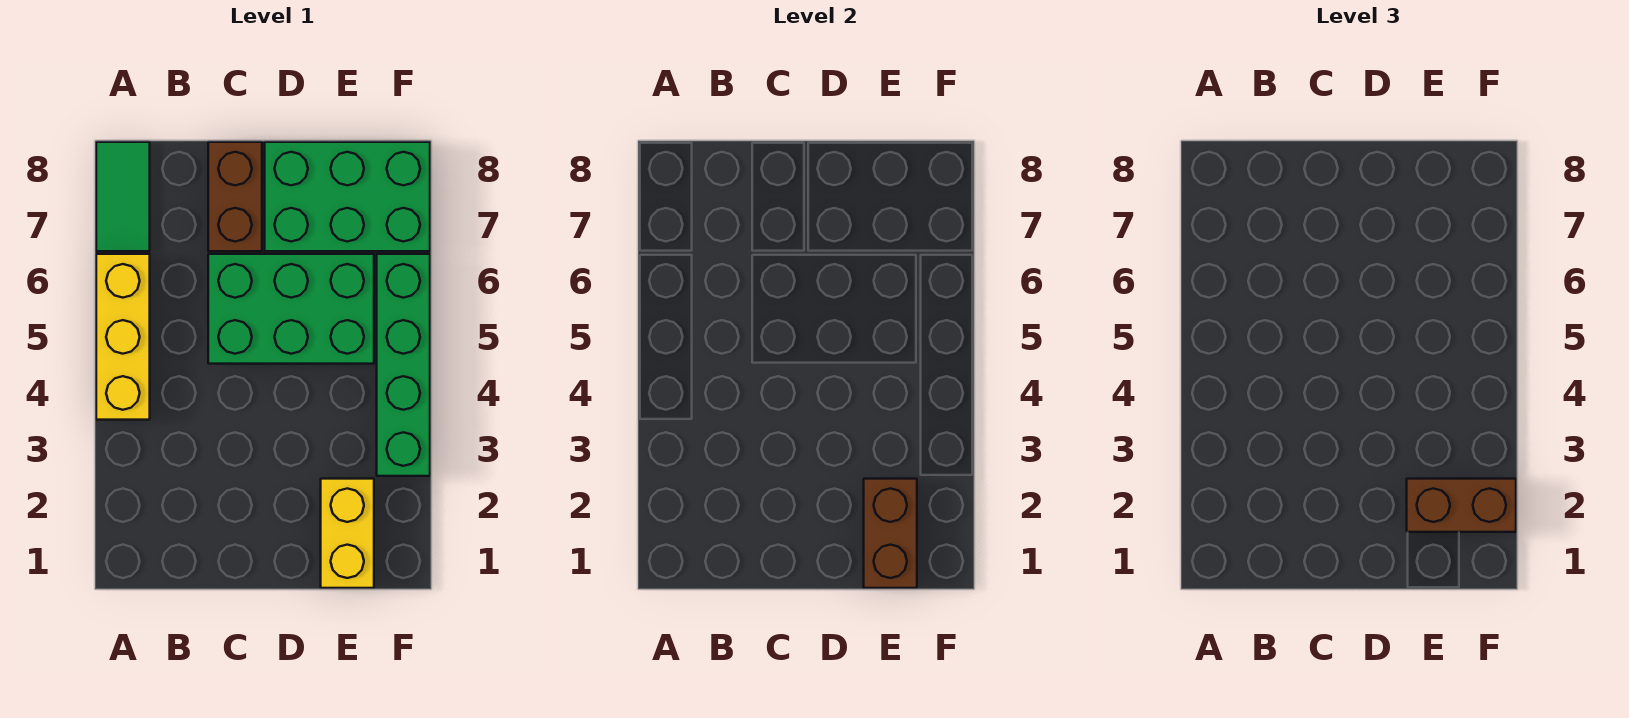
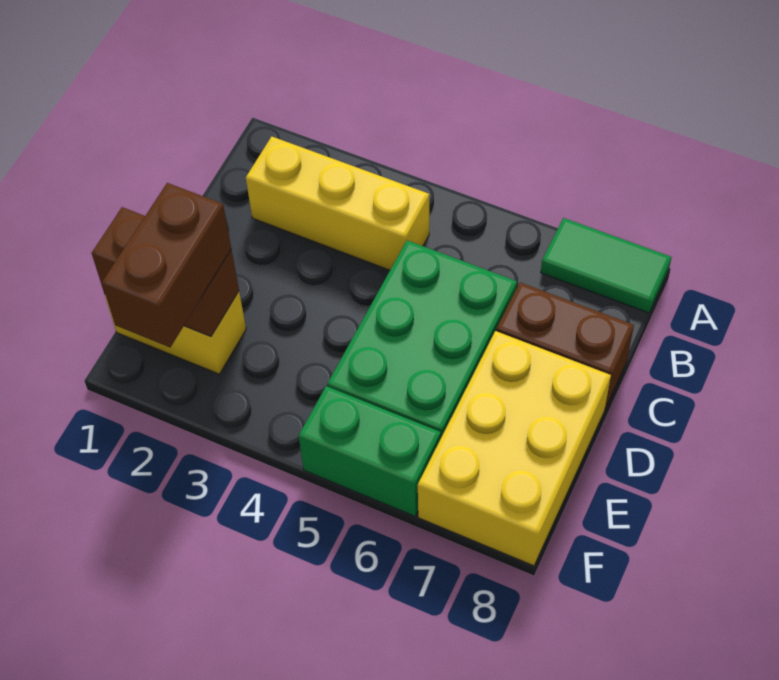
yellow brick A4:A6 level 1 -> yellow brick B2:B4 level 1
green brick D7:F8 level 1 -> yellow brick D7:F8 level 1
green brick F3:F6 level 1 -> green brick F5:F6 level 1

